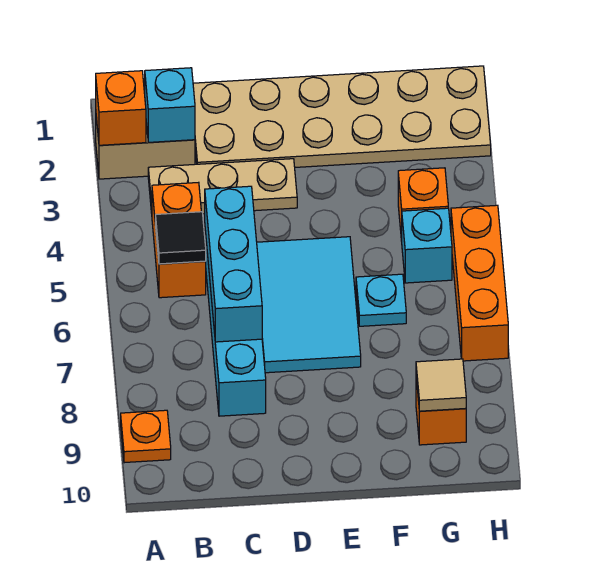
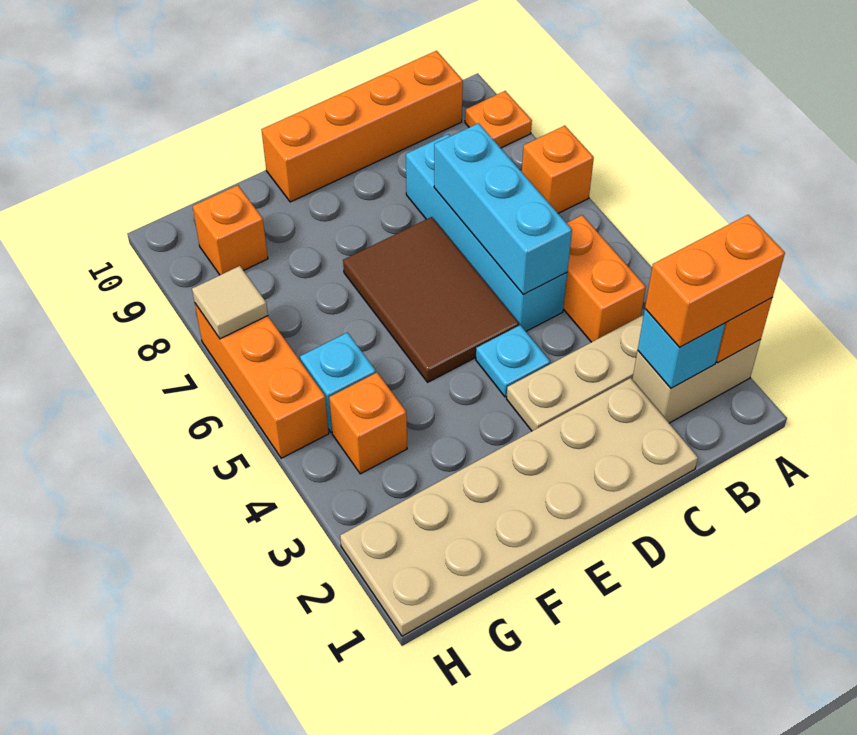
none -> orange brick A2:B2 level 3
none -> orange brick A7 level 1
black tile B5 level 2 -> none
none -> orange brick B10:E10 level 1
cyan tile D5:E7 level 1 -> brown tile D5:E7 level 1
cyan plate F6 level 1 -> cyan plate D4 level 1
tan tile G9 level 2 -> tan tile H7 level 2

